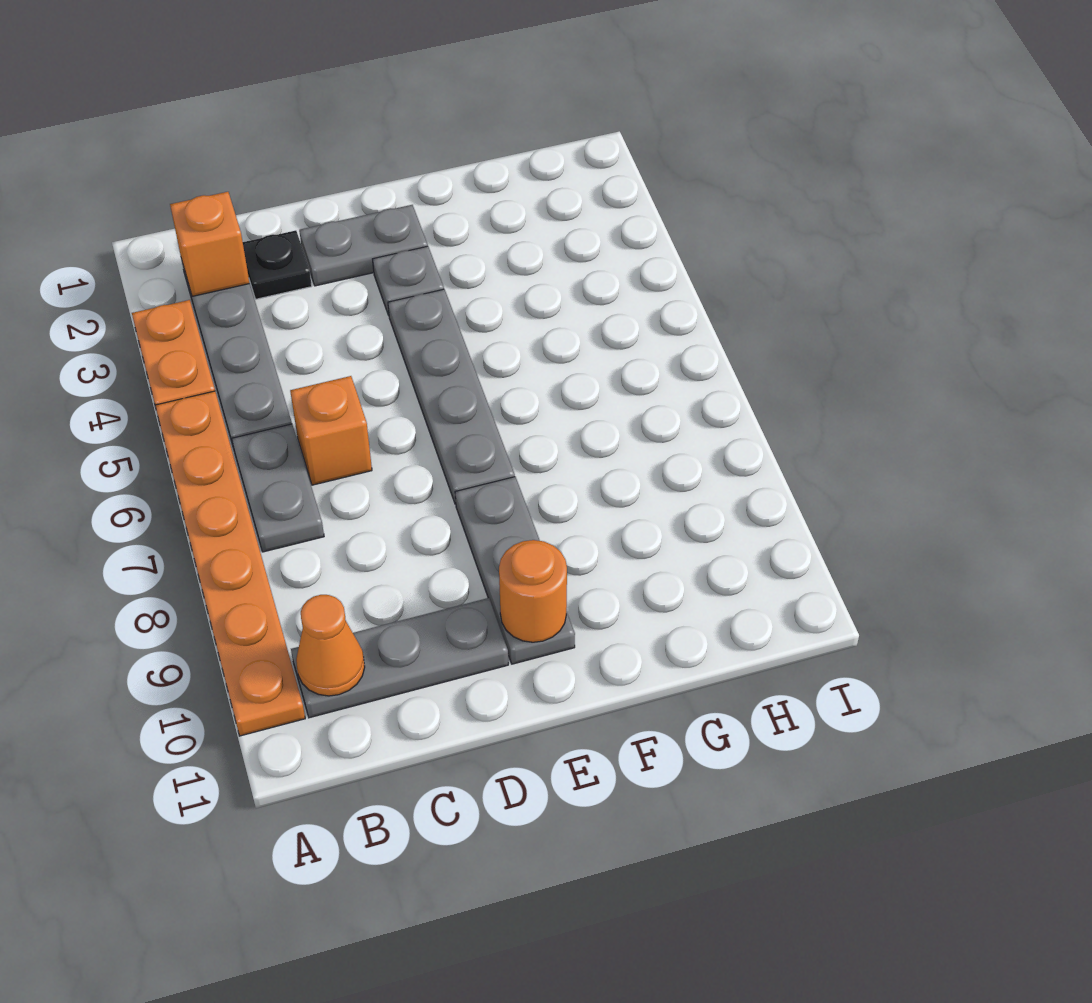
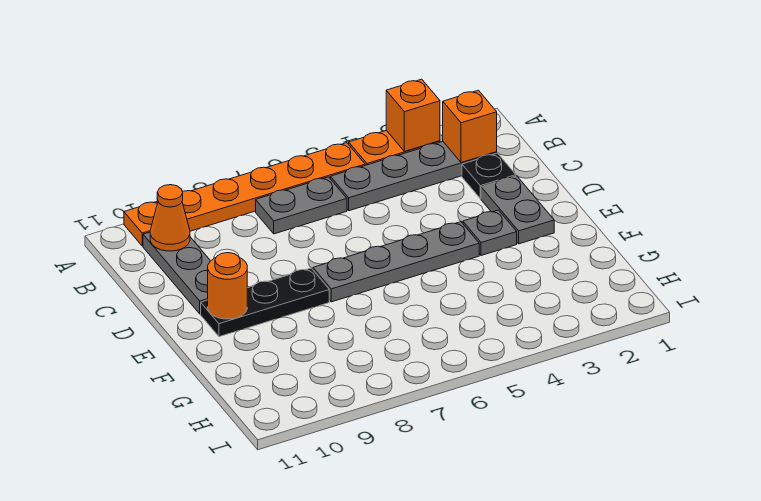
orange brick C6 level 1 -> orange brick A3 level 2
grey plate E8:E10 level 1 -> black plate E8:E10 level 1

